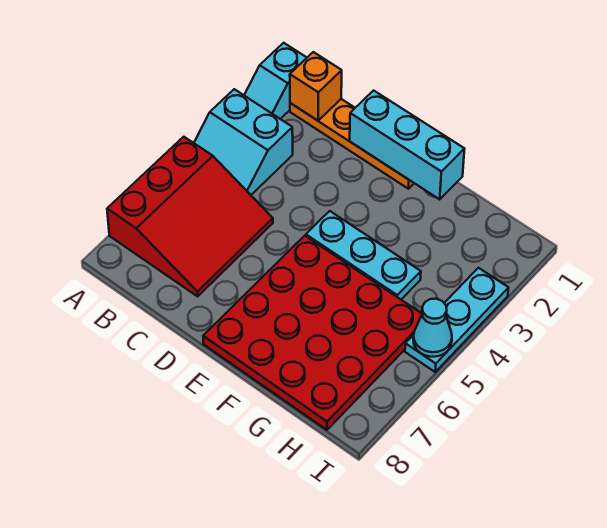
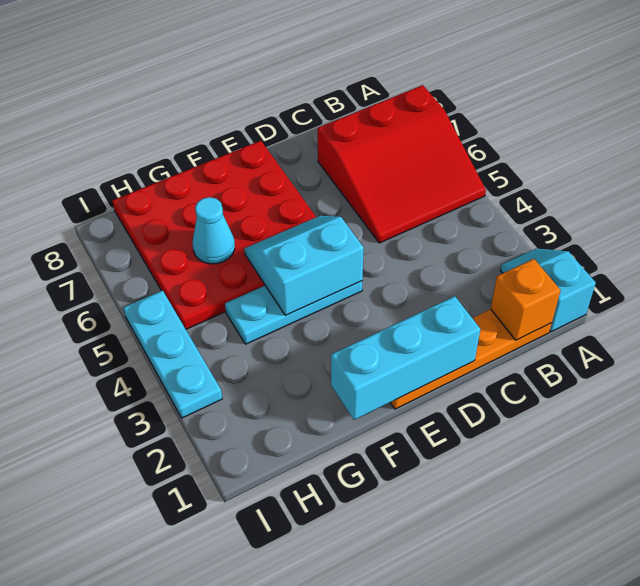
cyan slope A3:B4 level 1 top 3 -> cyan slope E4:F5 level 2 top 4
red slope A5:C7 level 1 top A -> red slope A5:C7 level 1 top 7
cyan cone I5 level 2 -> cyan cone G6 level 2

